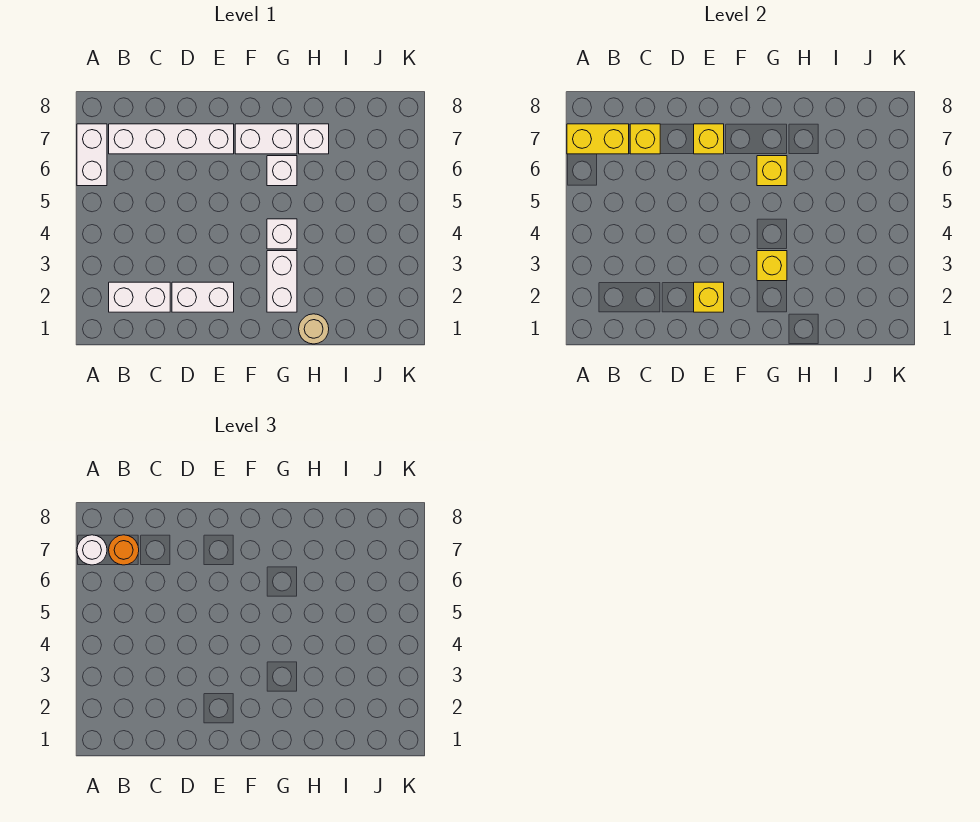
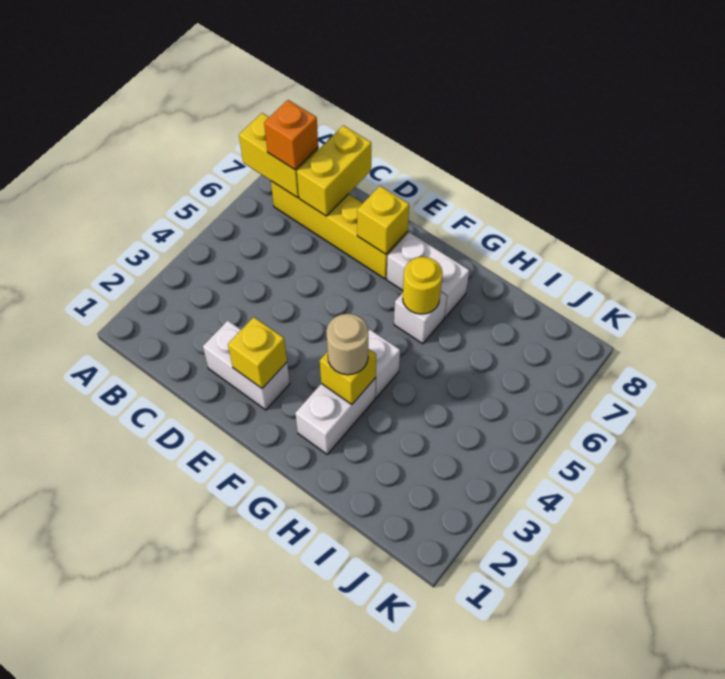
white brick A6:A7 level 1 -> none
white round brick A7 level 3 -> none
white brick B2:C2 level 1 -> none
white brick B7:E7 level 1 -> yellow brick B7:E7 level 1
orange round brick B7 level 3 -> orange brick B7 level 3
yellow brick C7 level 2 -> yellow brick C7:C8 level 2
yellow brick G6 level 2 -> yellow round brick G6 level 2
tan round brick H1 level 1 -> tan round brick G3 level 3
white brick H7 level 1 -> none

